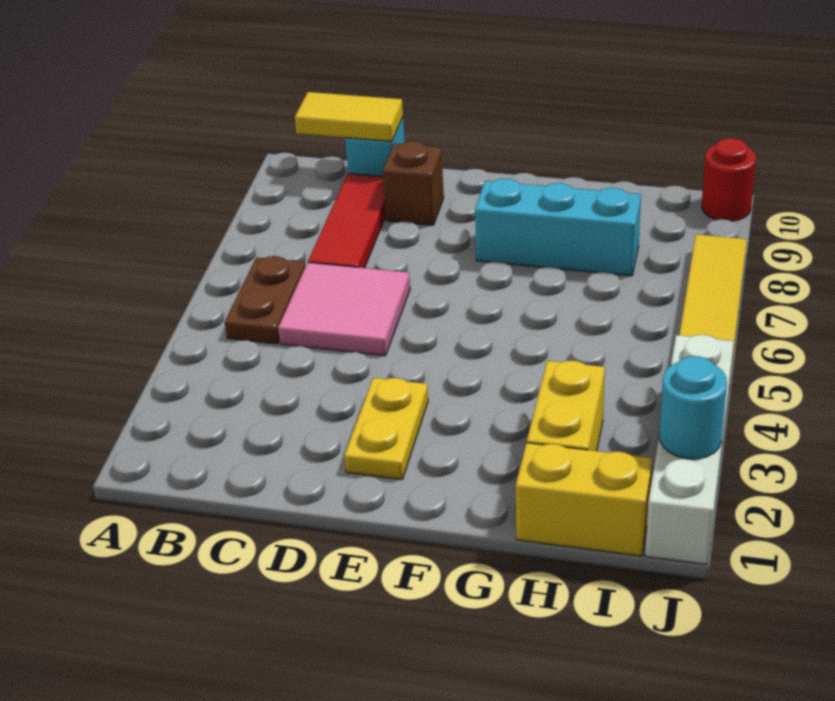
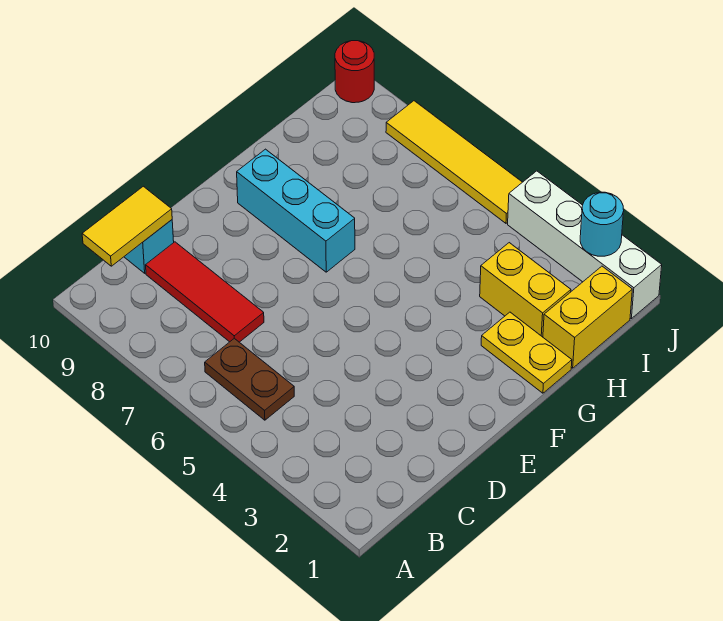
pink tile C5:D6 level 1 -> none
brown brick D9 level 1 -> none
yellow plate E2:E3 level 1 -> yellow plate G1:G2 level 1
cyan brick F8:H8 level 1 -> cyan brick F7:F9 level 1

